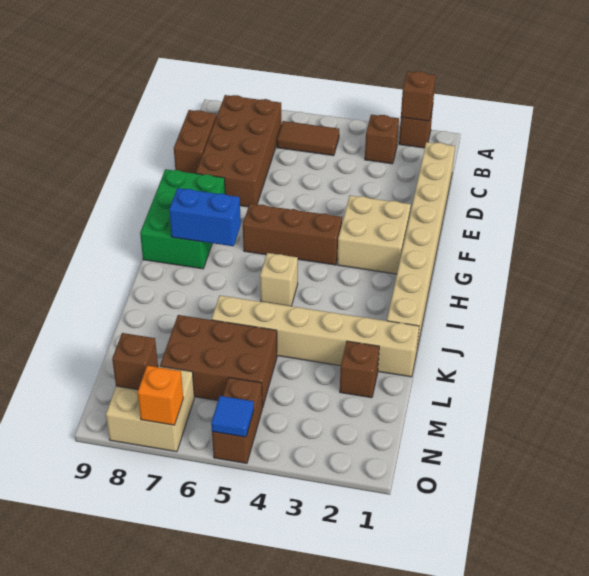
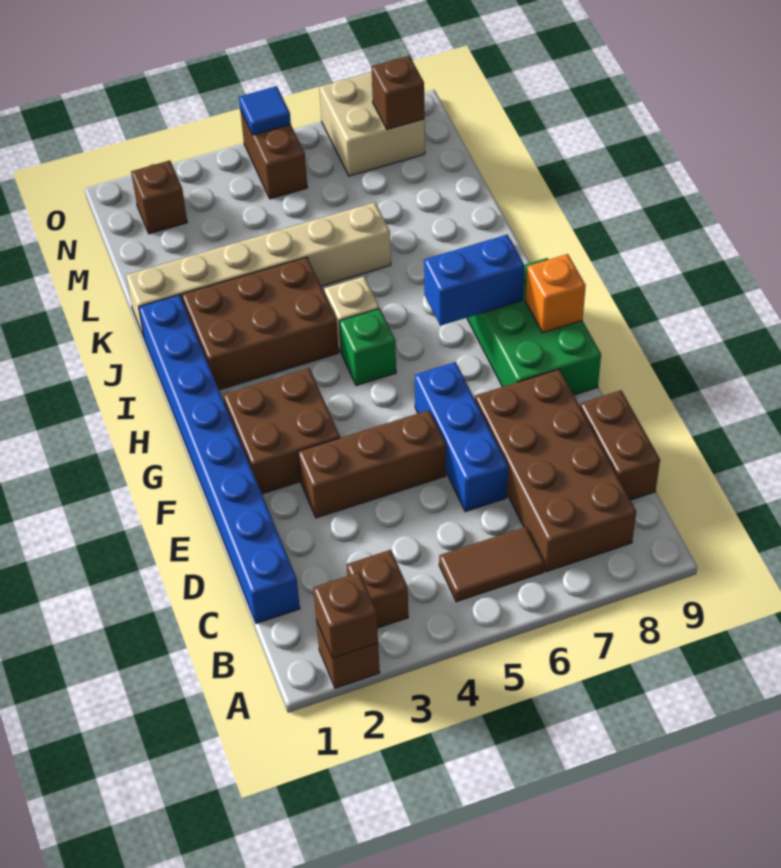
tan brick C1:J1 level 1 -> blue brick C1:J1 level 1
none -> blue brick D6:F6 level 1
tan brick F2:G3 level 1 -> brown brick F2:G3 level 1
brown brick G4:G6 level 1 -> brown brick E3:E5 level 1
none -> green brick H5 level 1
brown brick L2 level 1 -> brown brick N2 level 1
brown brick L5:M7 level 1 -> brown brick I2:J4 level 1
orange brick O7 level 2 -> orange brick G9 level 2

